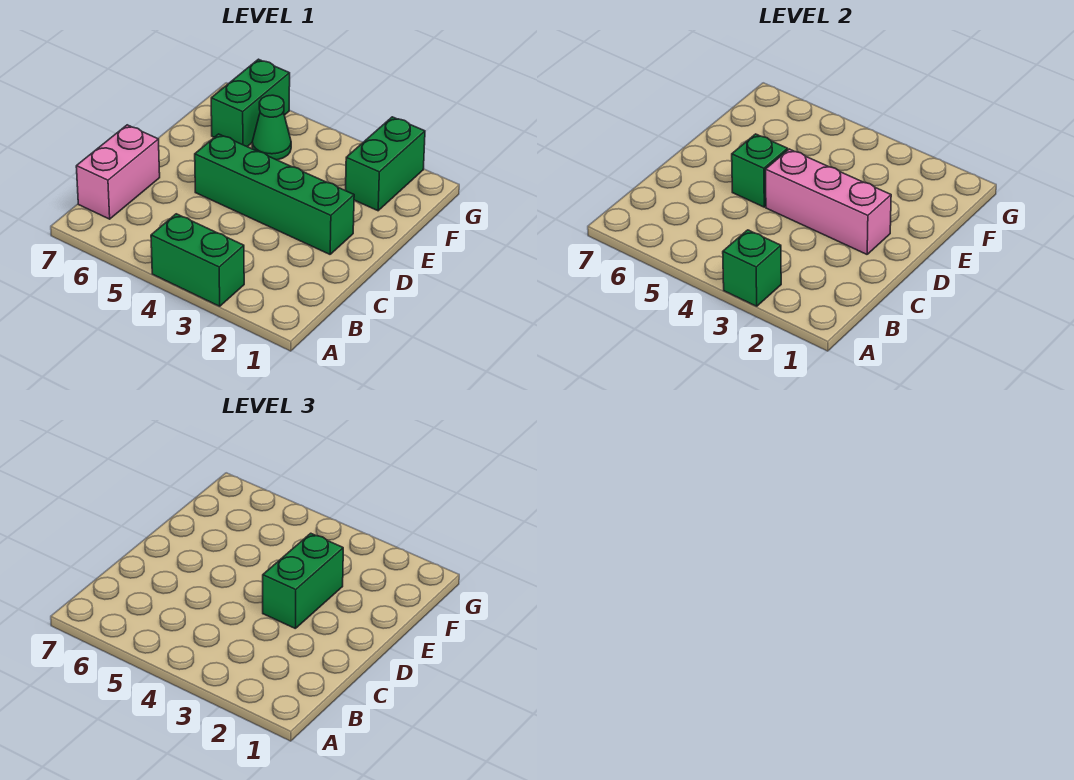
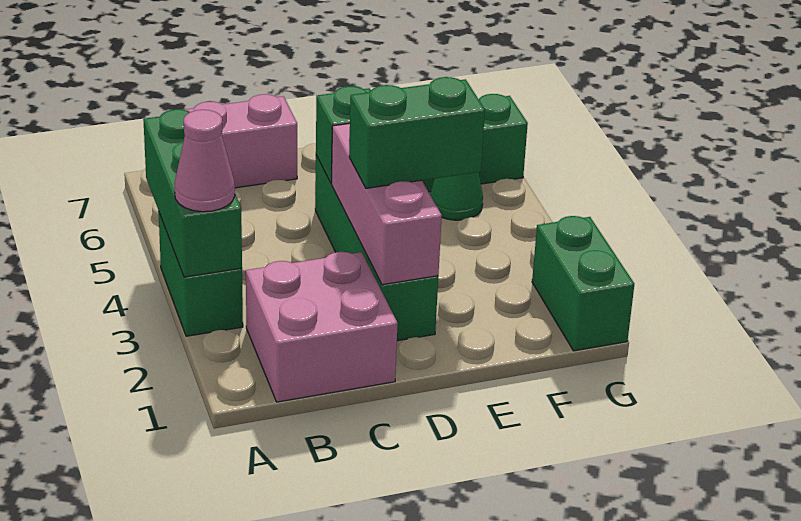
green brick A3 level 2 -> green brick A3:A5 level 2
none -> pink cone A3 level 3
none -> pink brick B1:C2 level 1
green brick F2:G2 level 1 -> green brick G1:G2 level 1

